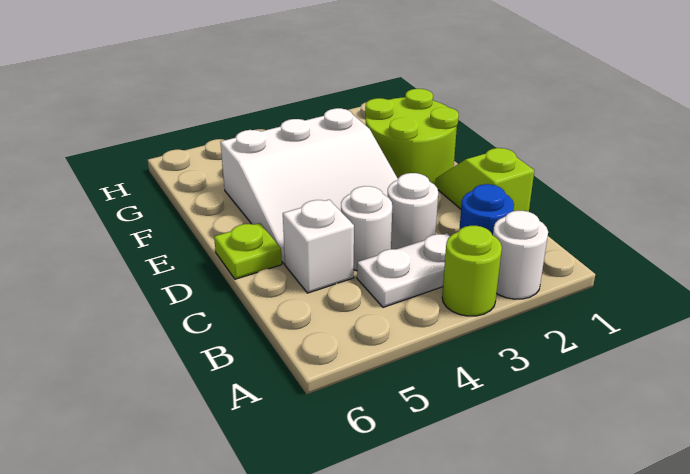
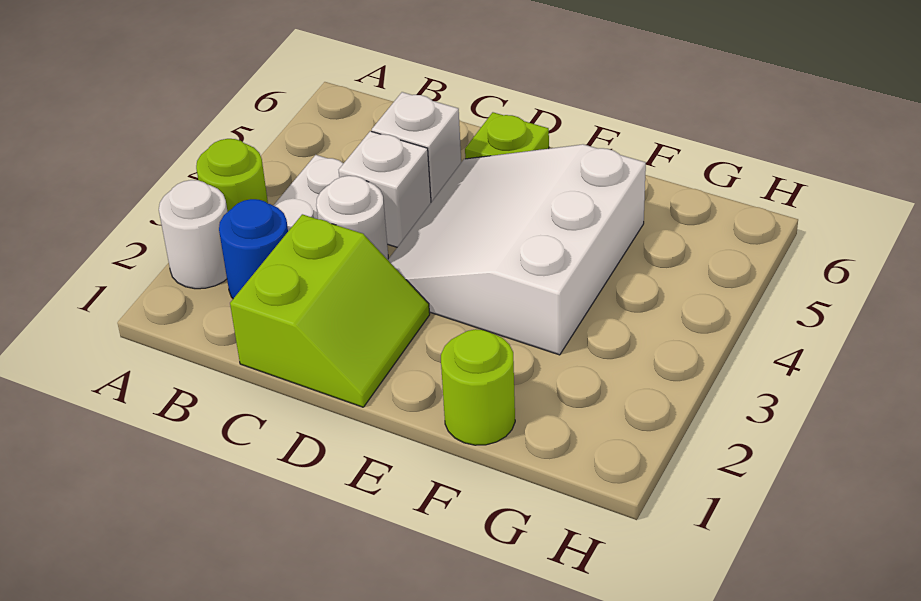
lime slope C1:D1 level 1 top C -> lime slope C1:D2 level 1 top C
white round brick C4 level 1 -> white brick C4 level 1
lime round brick E1:F2 level 1 -> lime round brick F1 level 1

